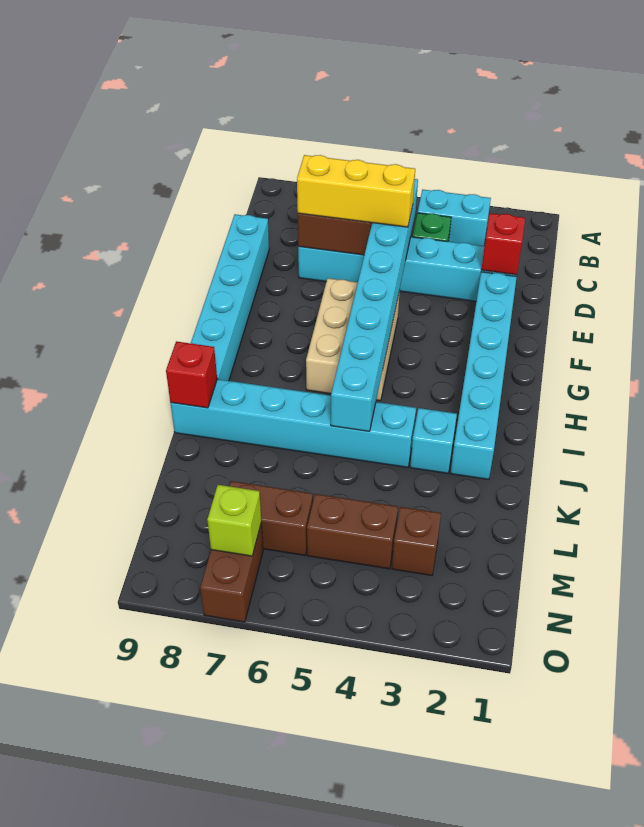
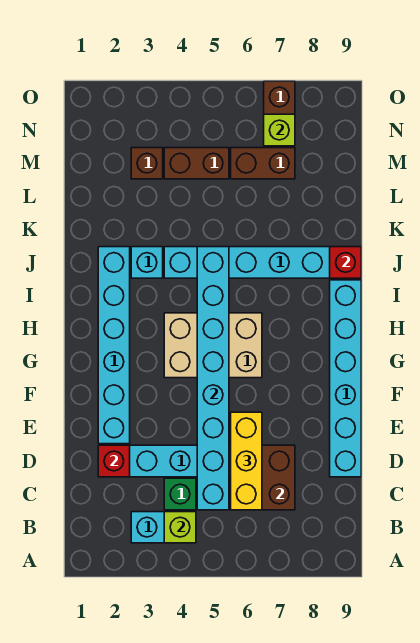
none -> lime brick B4 level 2
yellow brick D5:D7 level 3 -> yellow brick C6:E6 level 3
tan brick F5:H6 level 1 -> tan brick G4:H6 level 1

